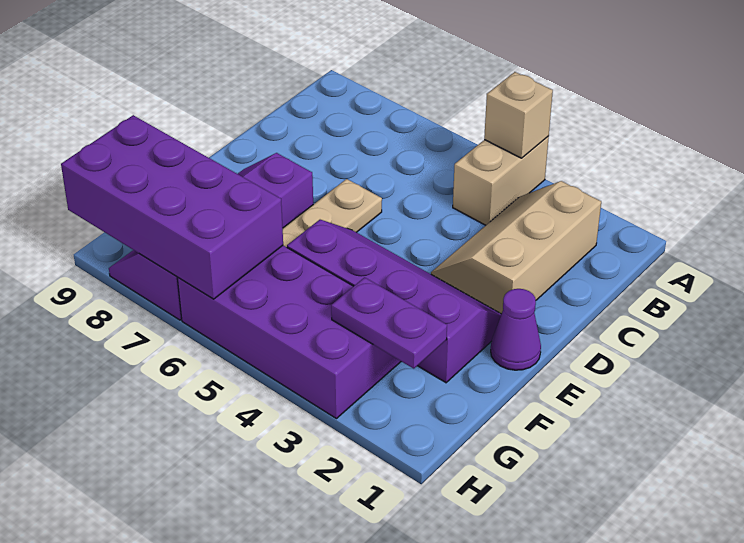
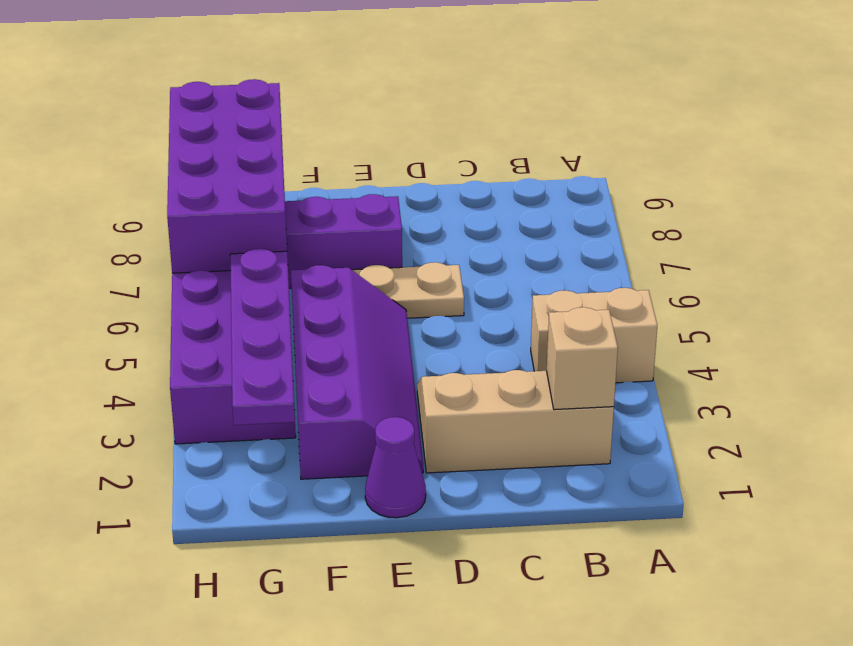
tan brick A4 level 2 -> tan brick B2 level 2
purple plate G2:G3 level 2 -> purple plate G2:G5 level 2

